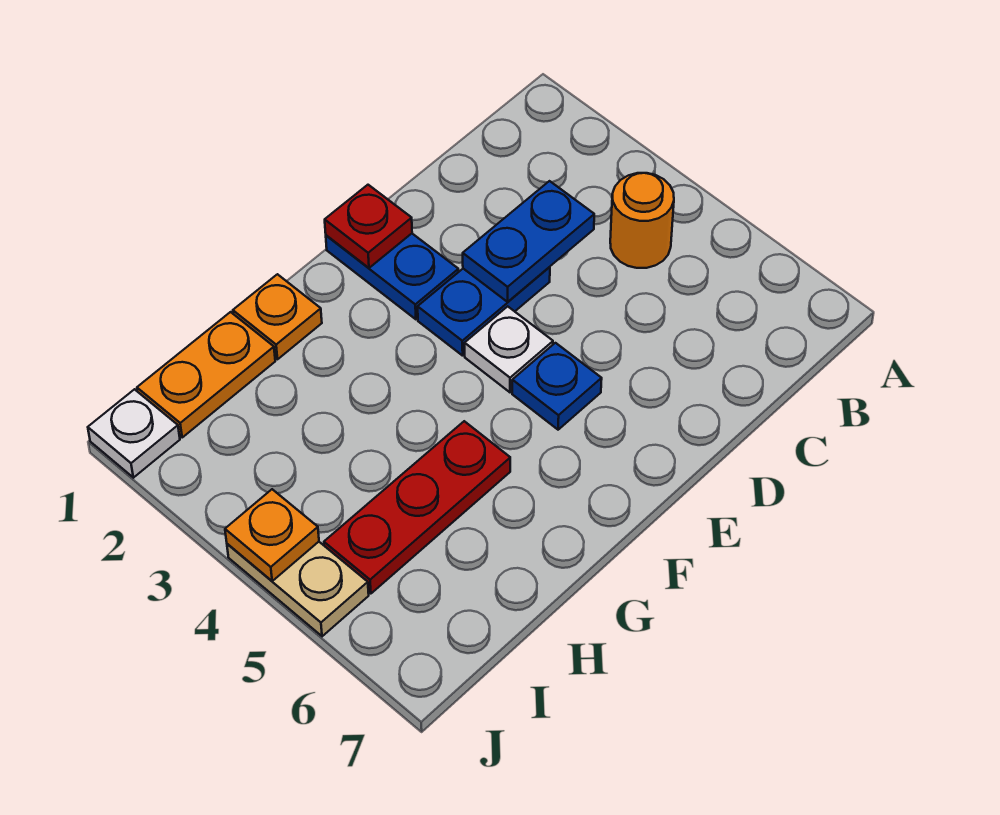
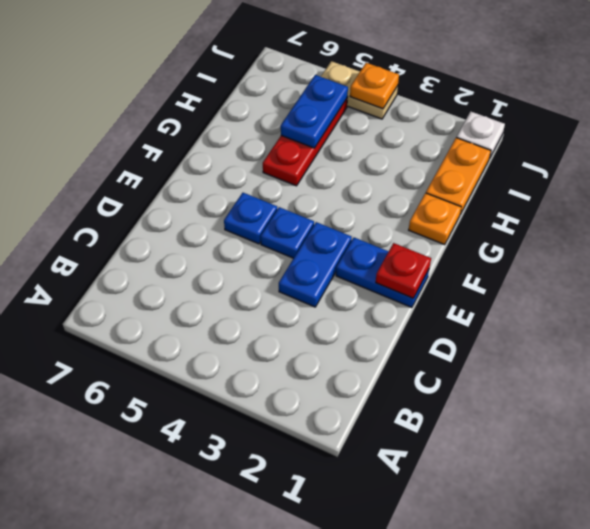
orange round brick B4 level 1 -> none
blue plate C3:D3 level 2 -> blue plate H5:I5 level 2
white plate E4 level 1 -> blue plate E4 level 1

